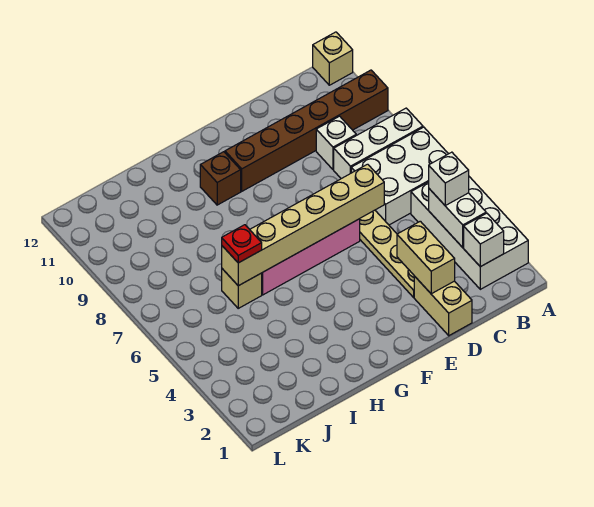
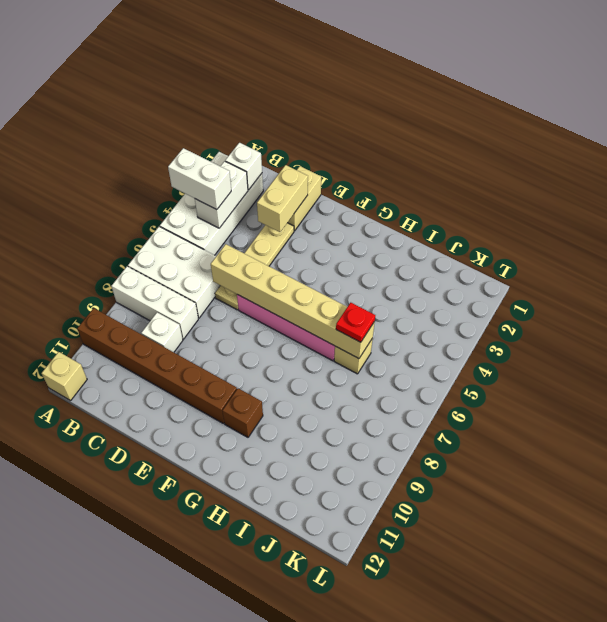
white brick B4 level 3 -> white brick A4:B4 level 3

